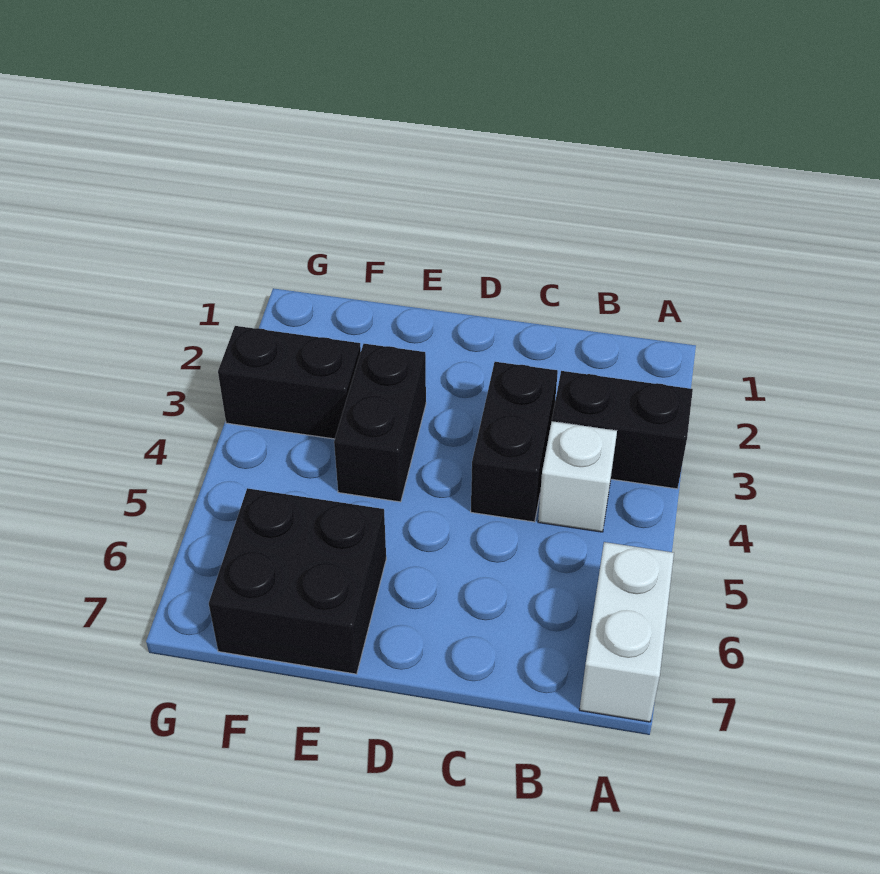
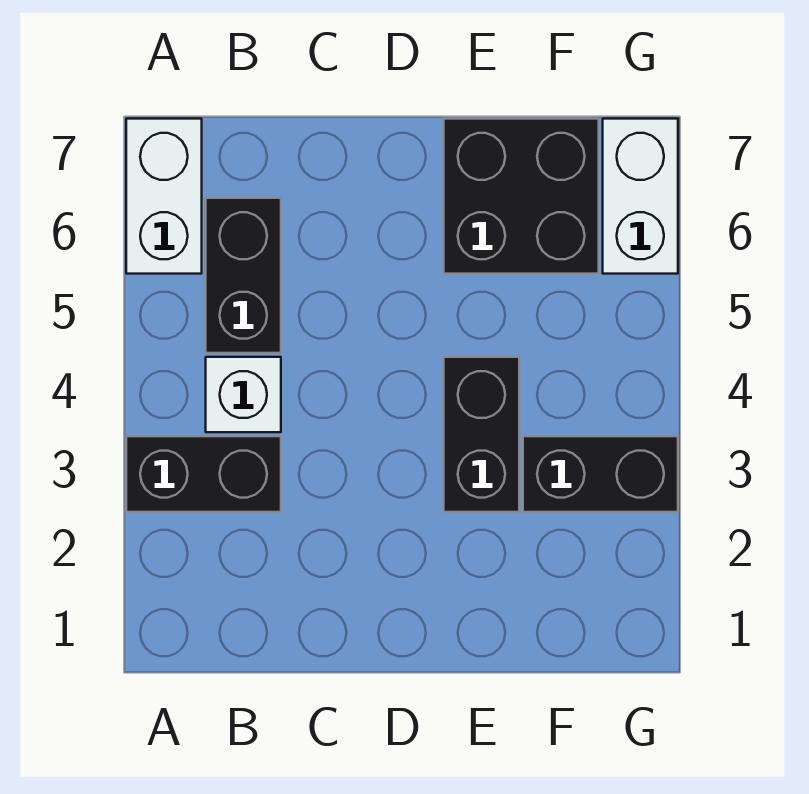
black brick C3:C4 level 1 -> black brick B5:B6 level 1
none -> white brick G6:G7 level 1

